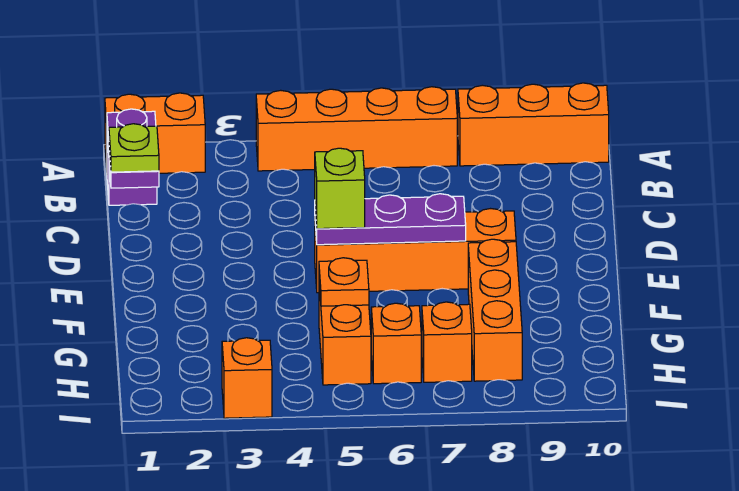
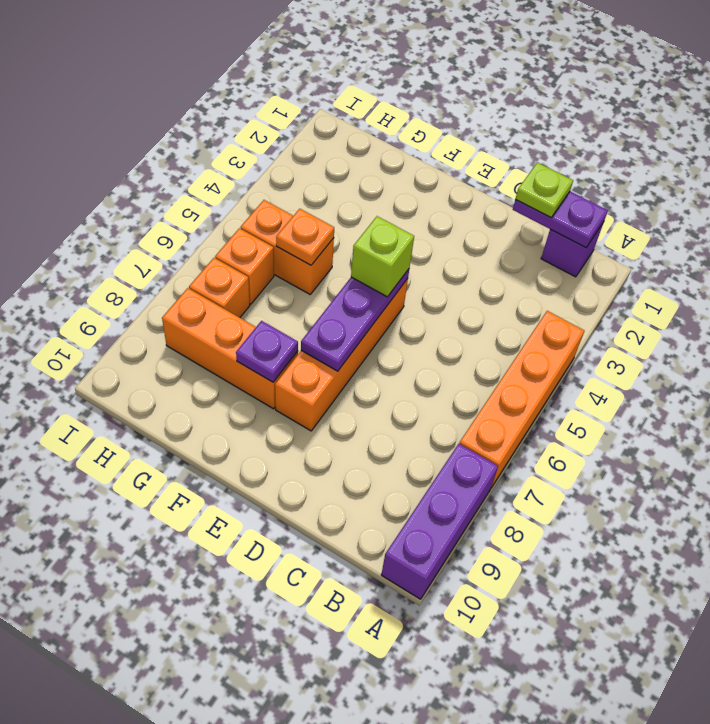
orange brick A1:A2 level 1 -> none
orange brick A8:A10 level 1 -> purple brick A8:A10 level 1
none -> purple plate F8 level 2
orange brick I3 level 1 -> none

